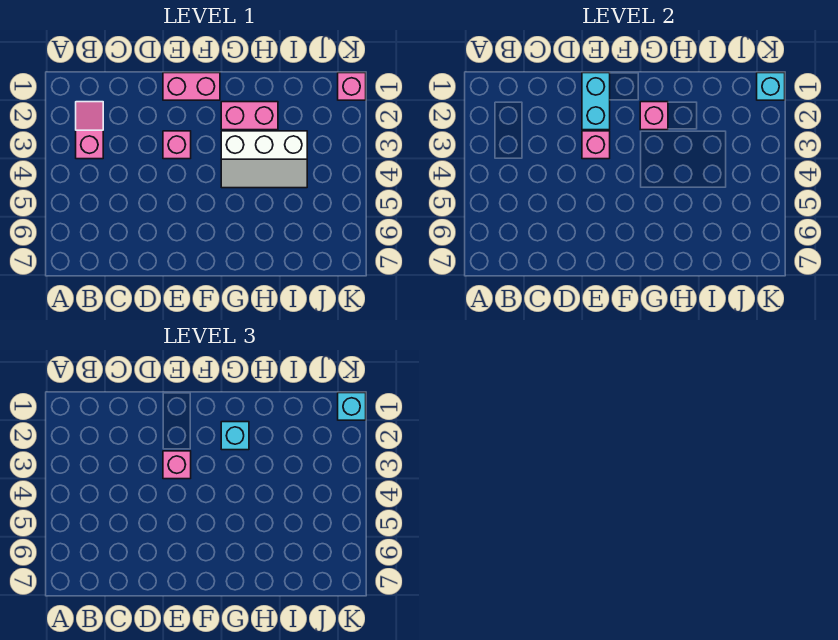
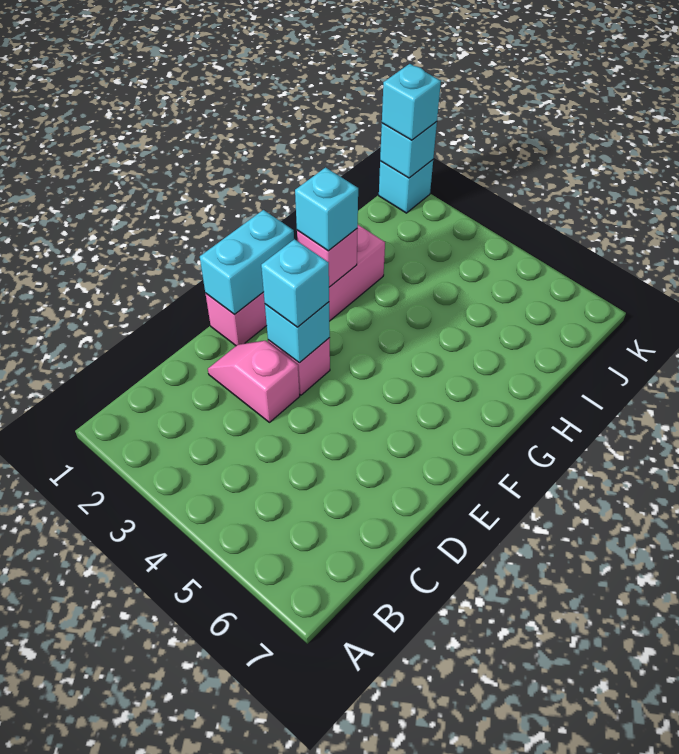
pink slope B2:B3 level 1 top 3 -> pink slope D2:D3 level 1 top 3
cyan brick E1:E2 level 2 -> cyan brick E1:F1 level 2
pink brick E3 level 2 -> cyan brick E3 level 2
pink brick E3 level 3 -> cyan brick E3 level 3
white slope G3:I4 level 1 top 3 -> none
pink brick K1 level 1 -> cyan brick K1 level 1

